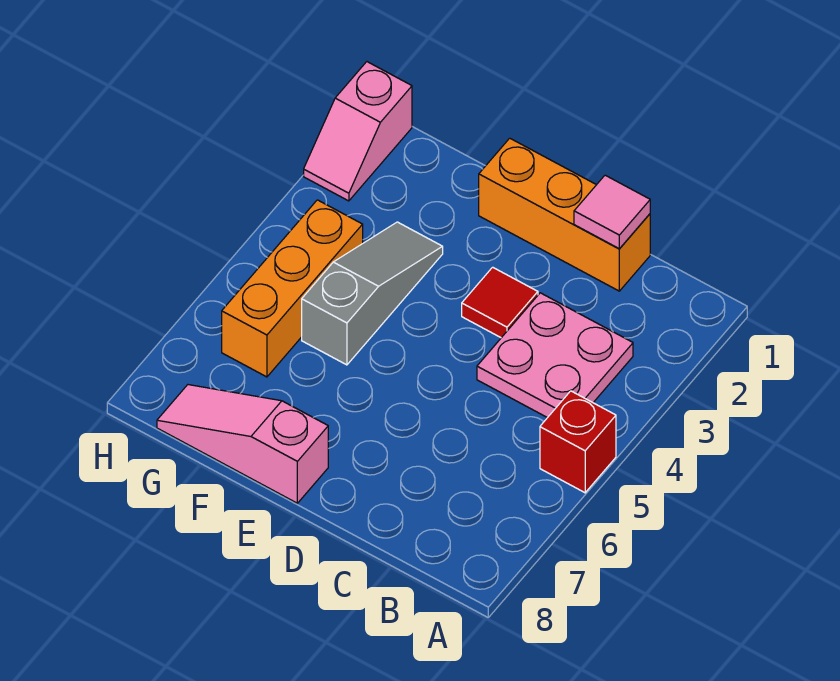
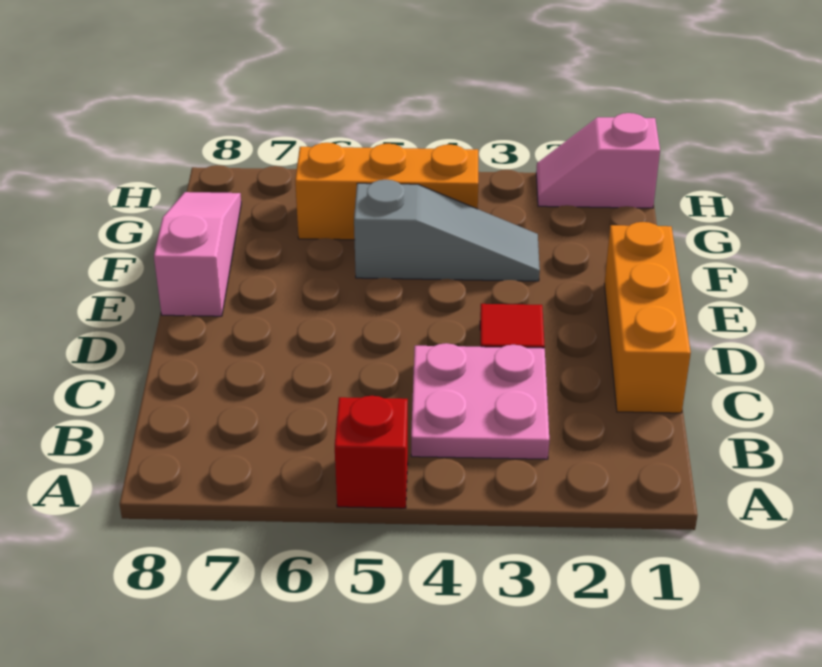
pink tile C1 level 2 -> none

